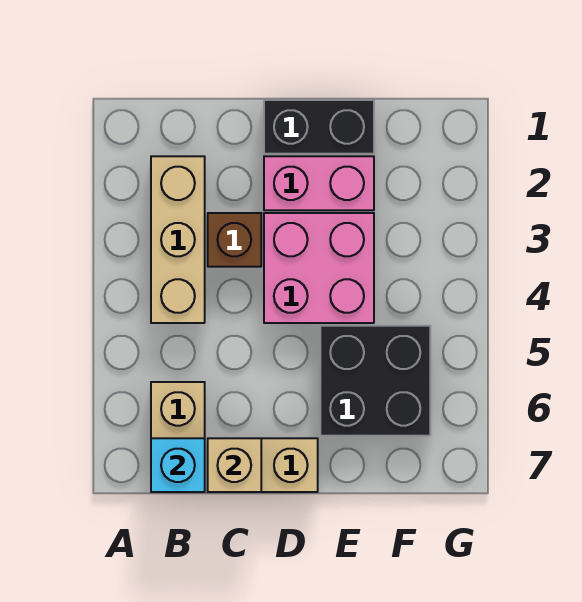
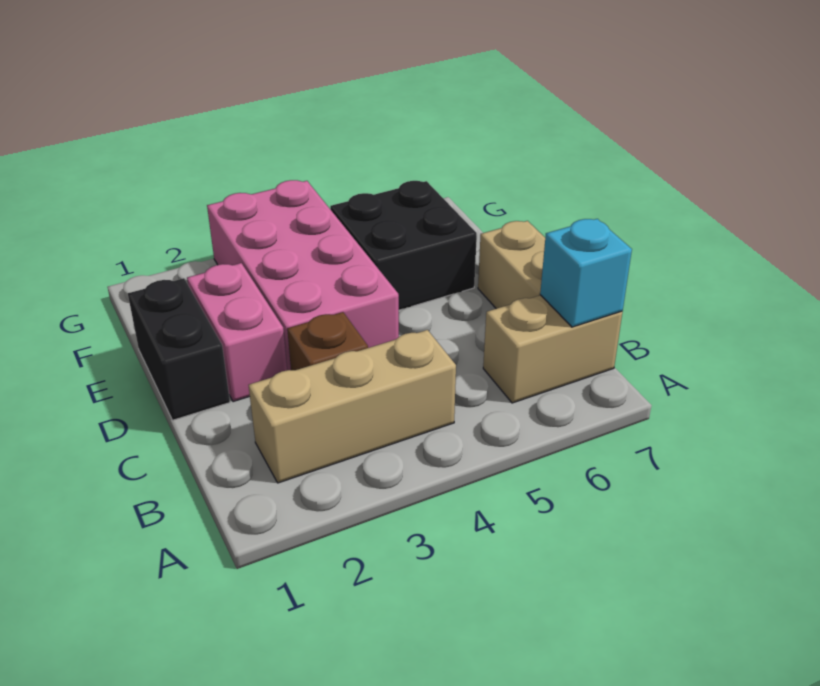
tan brick C7 level 2 -> none
pink brick D3:E4 level 1 -> pink brick D3:G4 level 1

